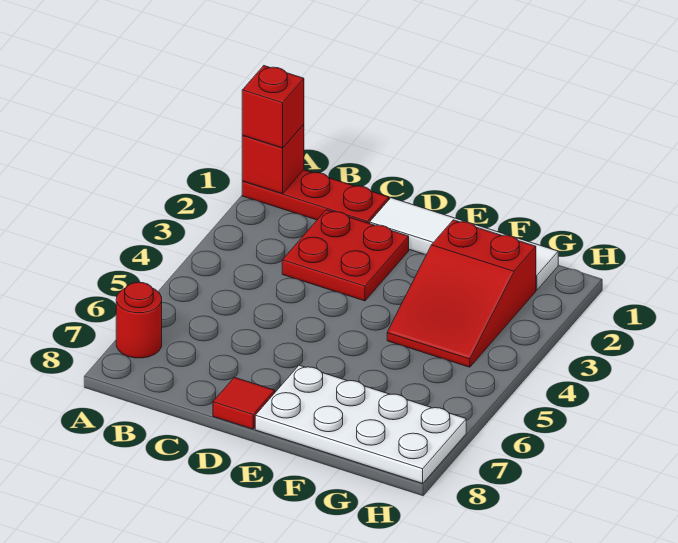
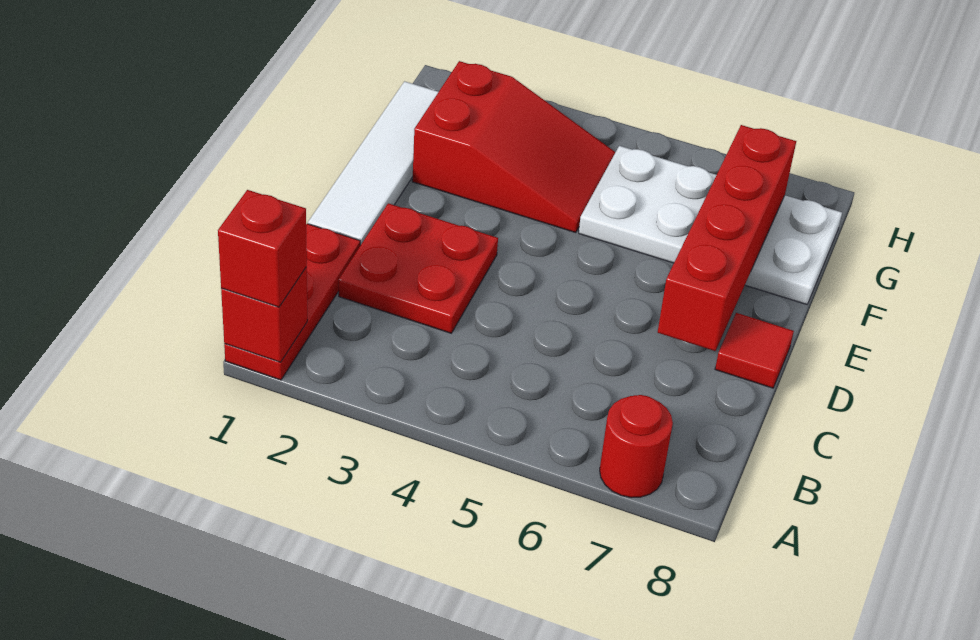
none -> red brick D7:G7 level 2
white plate E7:H8 level 1 -> white plate F5:G8 level 1

